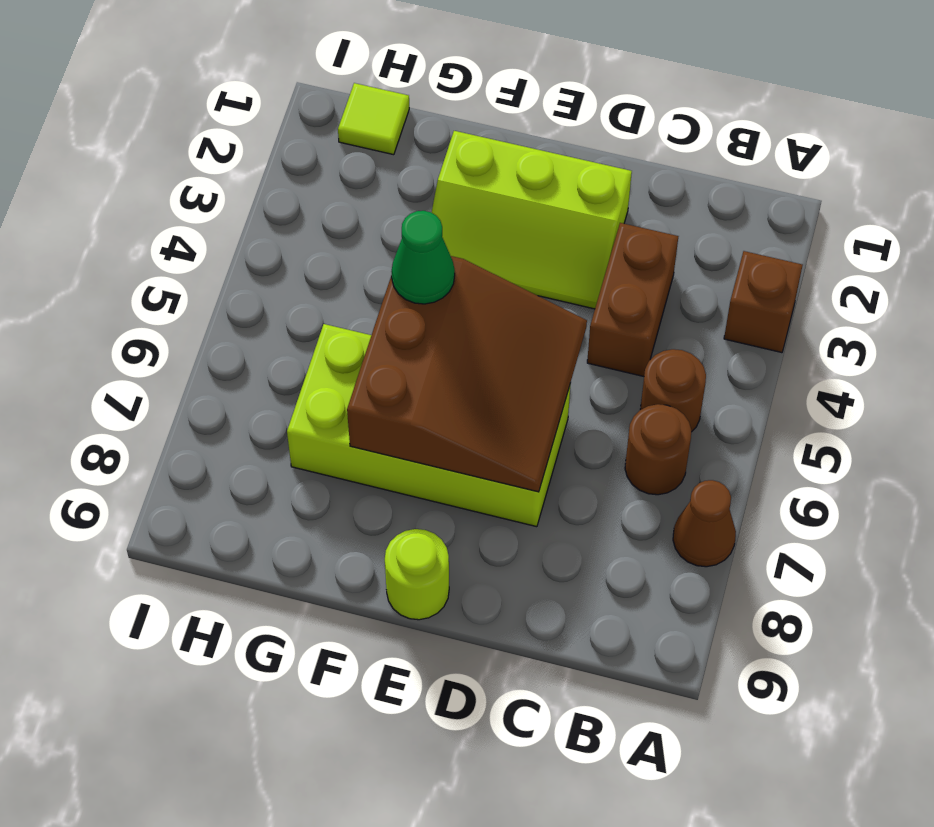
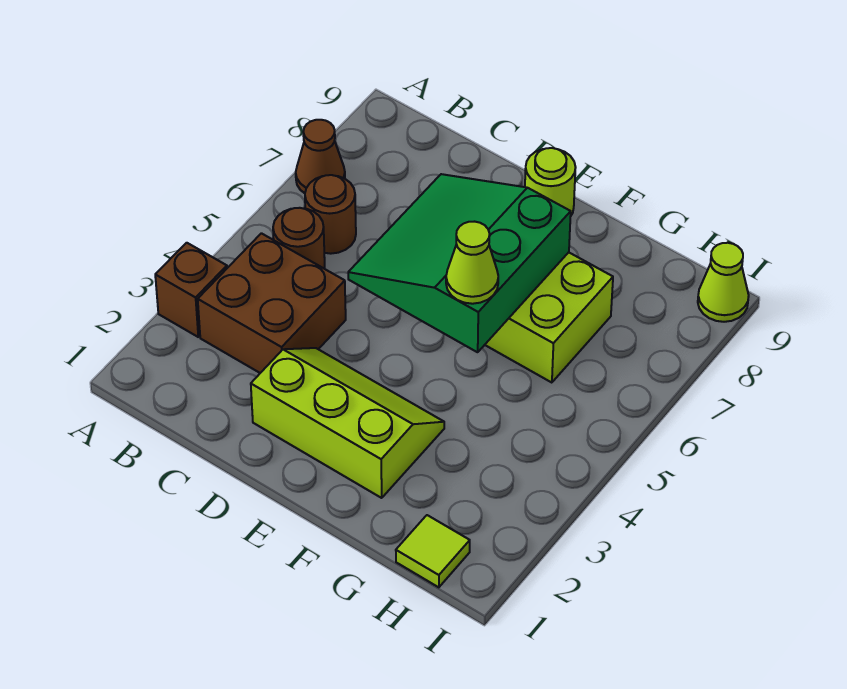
brown brick C3:C4 level 1 -> brown brick B3:C4 level 1
brown slope D5:F7 level 2 top F -> green slope D5:F7 level 2 top F
green cone F5 level 3 -> lime cone F5 level 3
none -> lime cone I9 level 1

